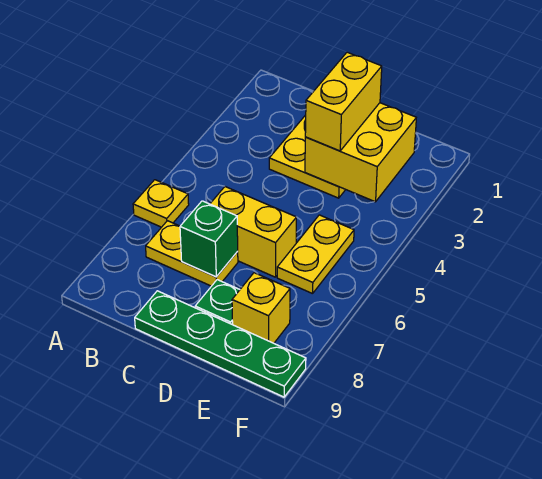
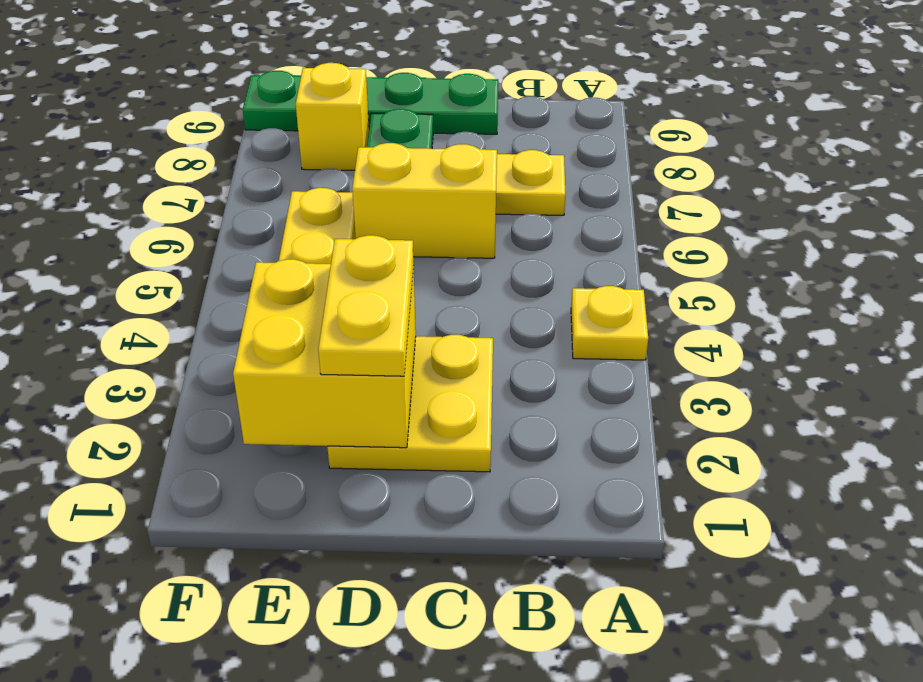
yellow plate A6 level 1 -> yellow plate A4 level 1
green brick C7 level 2 -> none
yellow brick D2:D3 level 3 -> yellow plate D2:D3 level 3

